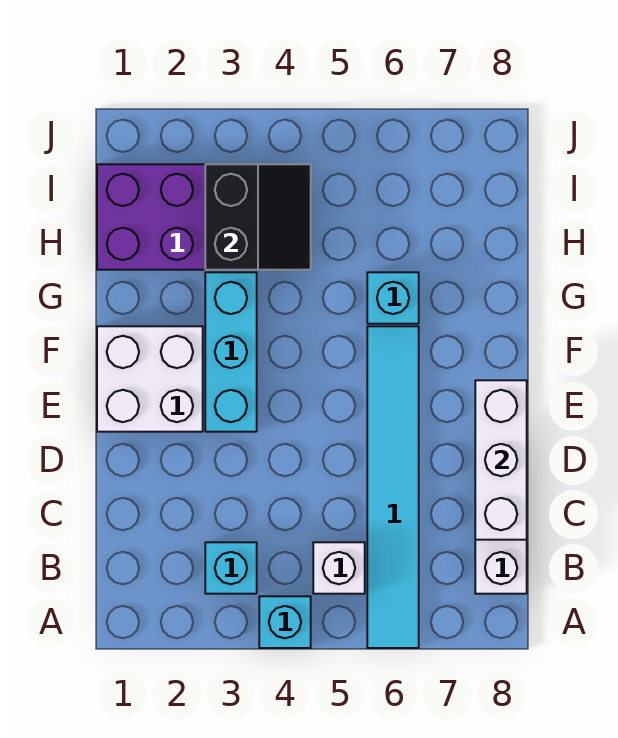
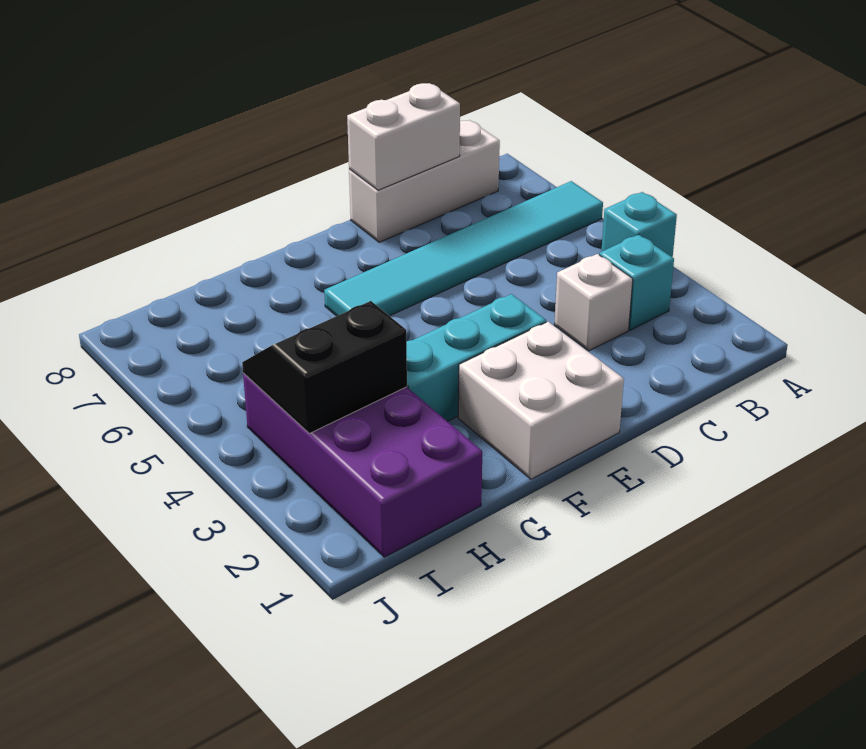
white brick B5 level 1 -> white brick C3 level 1
white brick C8:E8 level 2 -> white brick C8:D8 level 2
cyan brick G6 level 1 -> none

